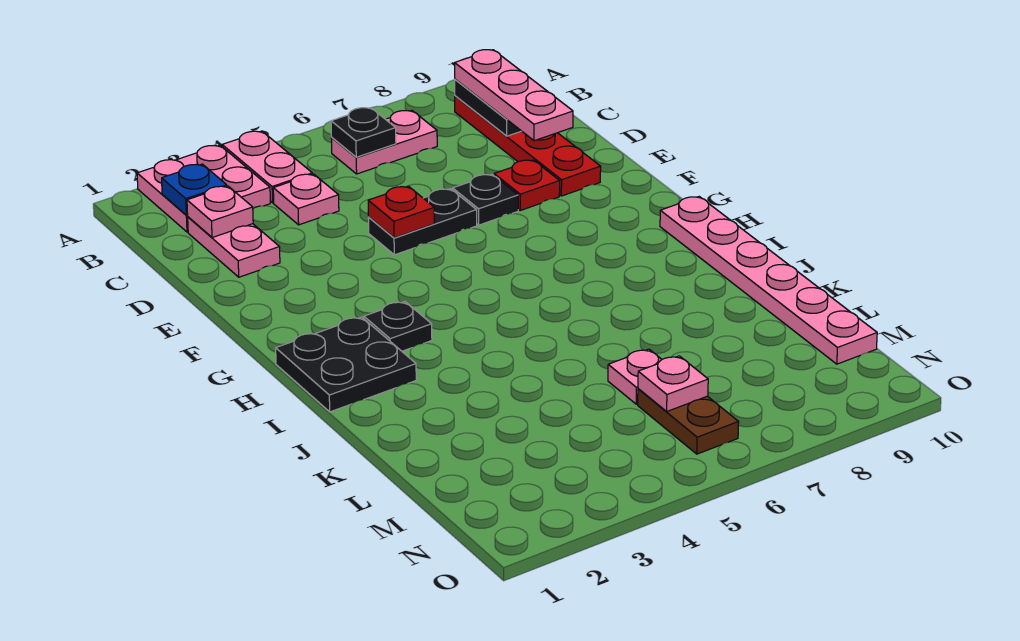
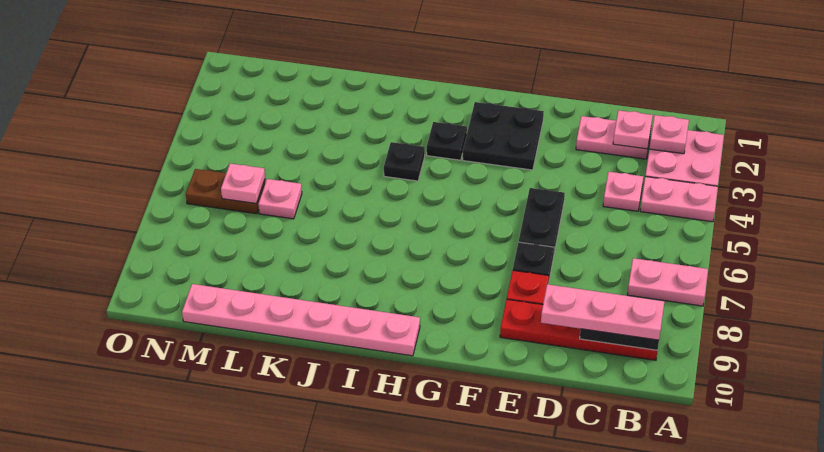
blue plate B2 level 2 -> pink plate B2 level 2
pink plate B6:B7 level 1 -> pink plate A7:B7 level 1
black plate B6 level 2 -> black plate I4 level 1
red plate E5 level 2 -> none
black plate H1:I2 level 1 -> black plate F2:G3 level 1

